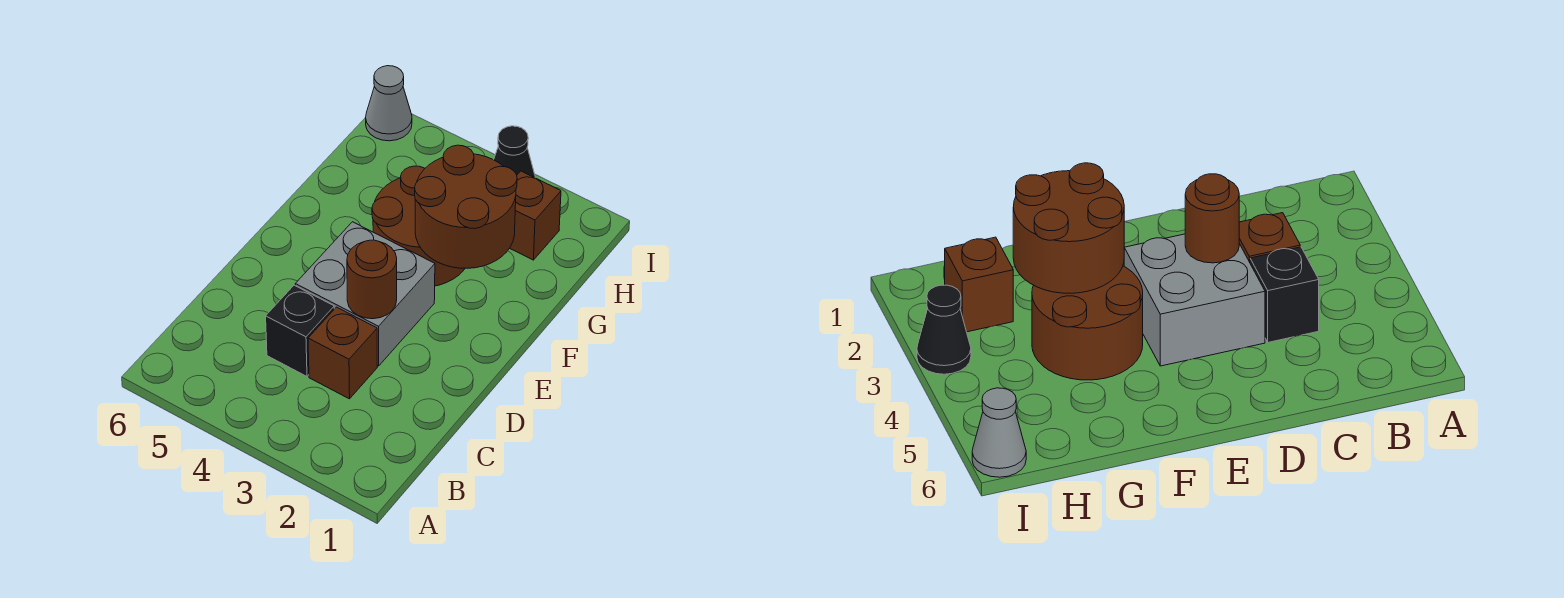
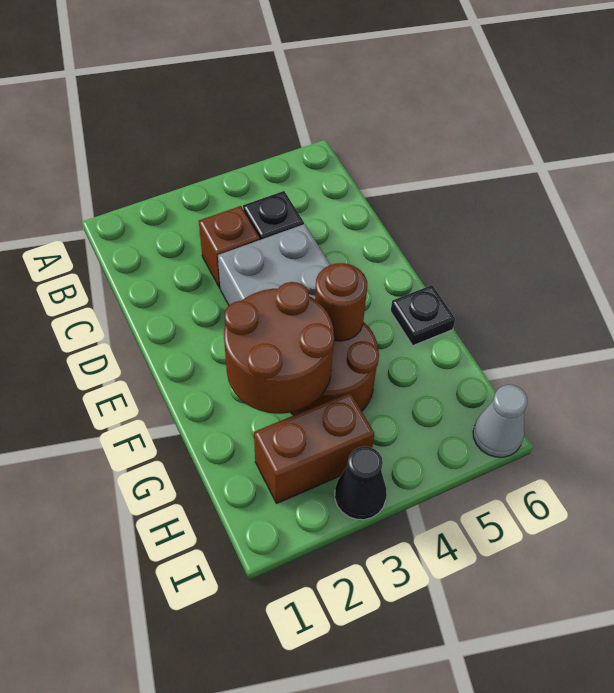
brown round brick D3 level 2 -> brown round brick F4 level 2
none -> black plate F6 level 1
brown brick H2 level 1 -> brown brick H2:H3 level 1

